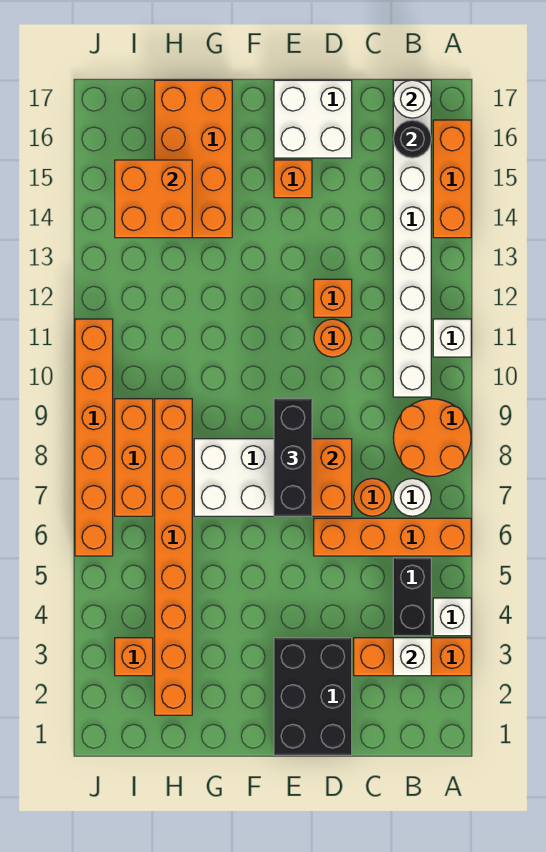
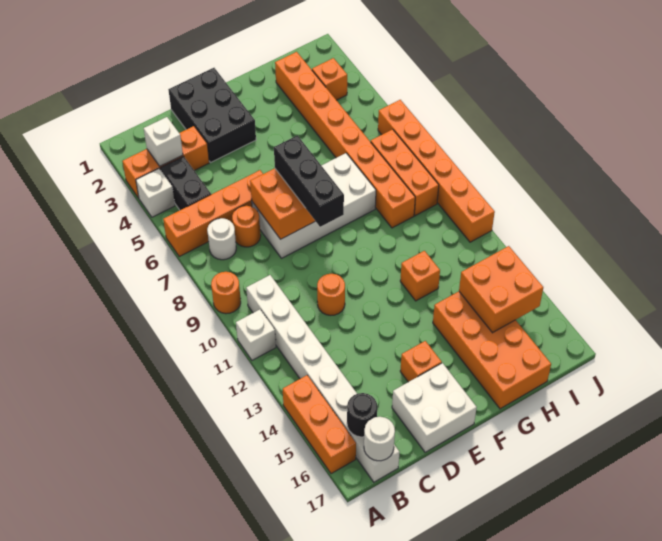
orange round brick A8:B9 level 1 -> orange round brick A9 level 1
orange brick D12 level 1 -> orange brick G12 level 1

